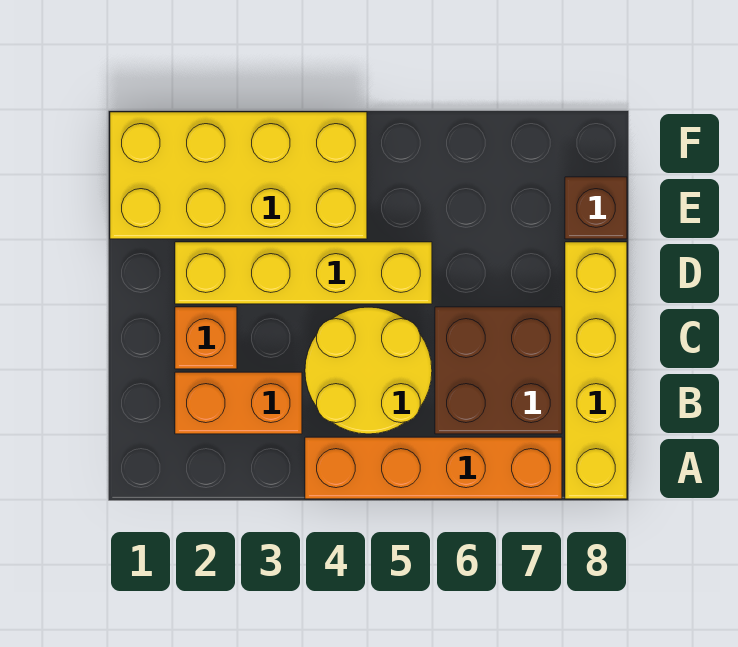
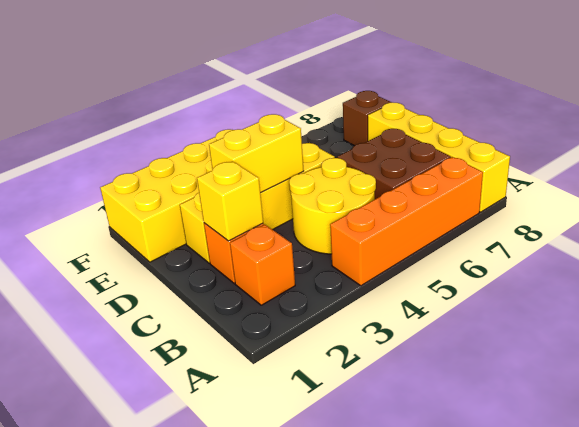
orange brick B2:B3 level 1 -> orange brick B2 level 1
none -> yellow brick C2 level 2
none -> yellow brick D3:D4 level 2

